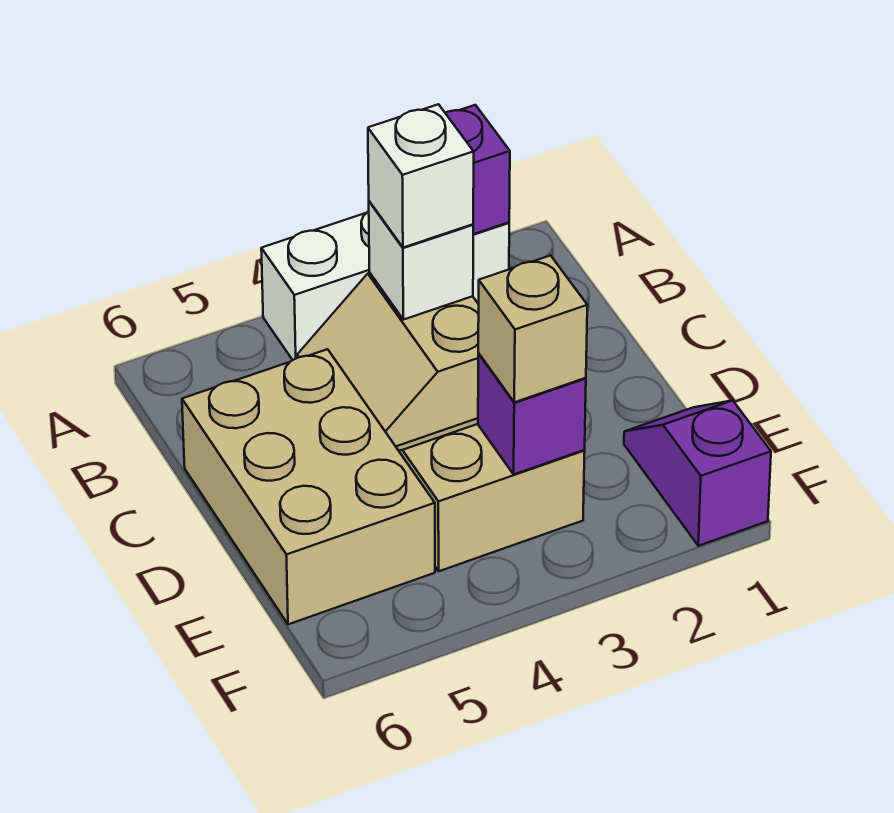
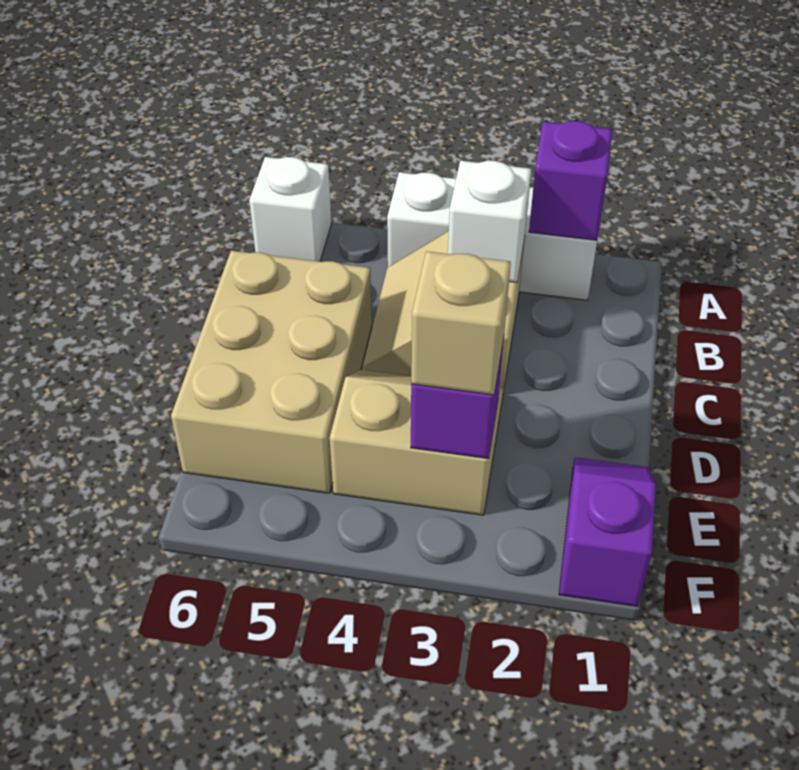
white brick B3 level 3 -> white brick A6 level 1

